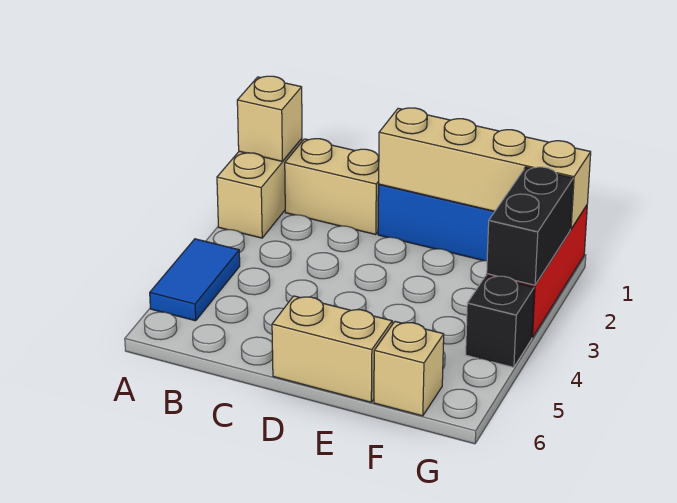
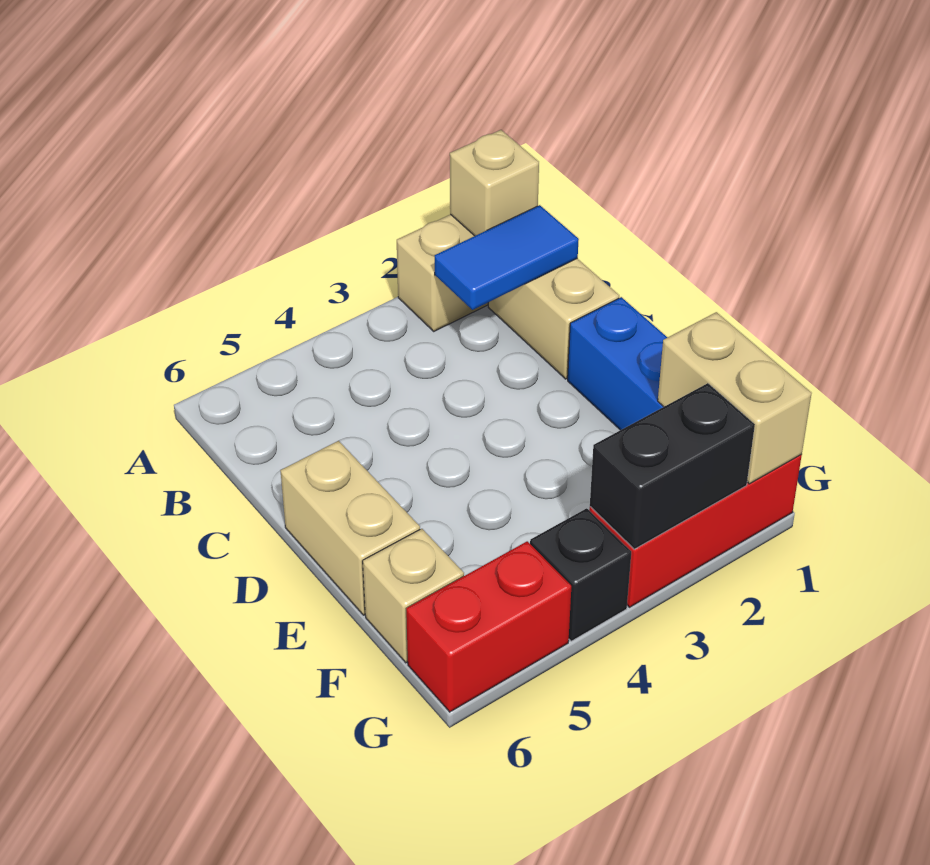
blue tile A4:A5 level 1 -> blue tile B1:B2 level 2
tan brick D1:G1 level 2 -> tan brick F1:G1 level 2
none -> red brick G5:G6 level 1

